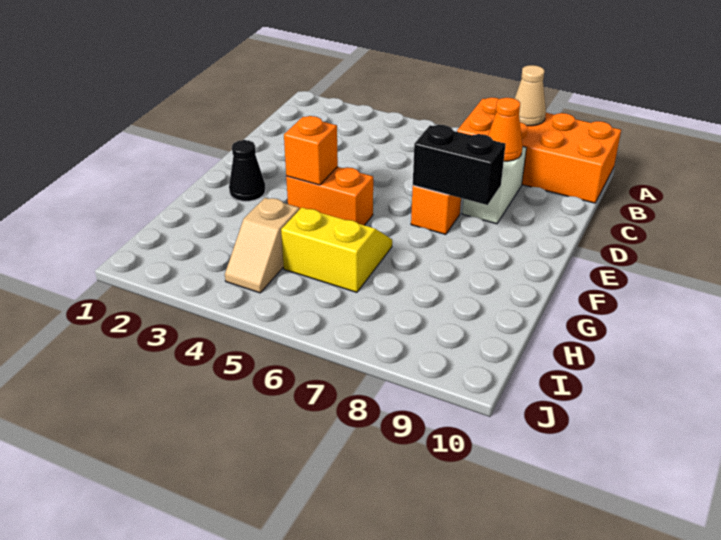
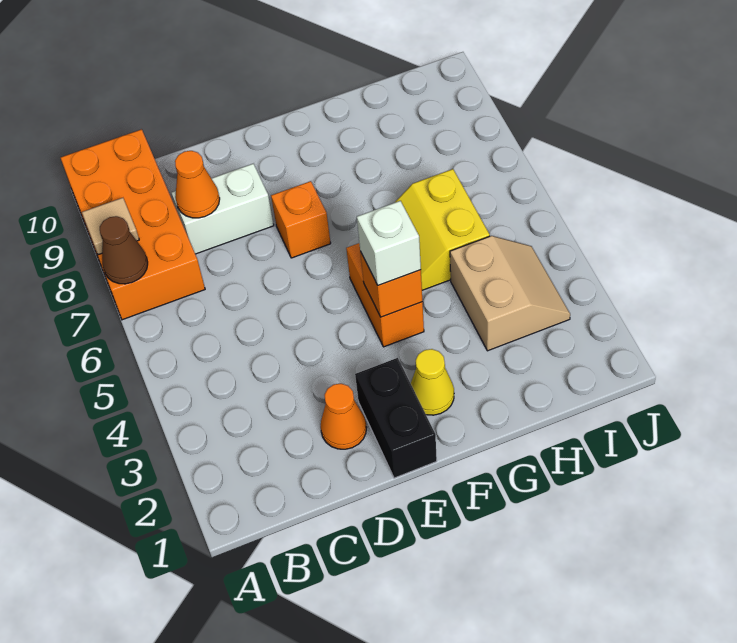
none -> brown cone A7 level 2
tan cone A8 level 2 -> tan tile A8 level 2
none -> orange cone D2 level 1
black brick E7:E8 level 2 -> black brick E1:E2 level 1
black cone F2 level 1 -> yellow cone F2 level 1
none -> white brick F4 level 3
tan slope H4:I4 level 1 top H -> tan slope H3:I4 level 1 top H

